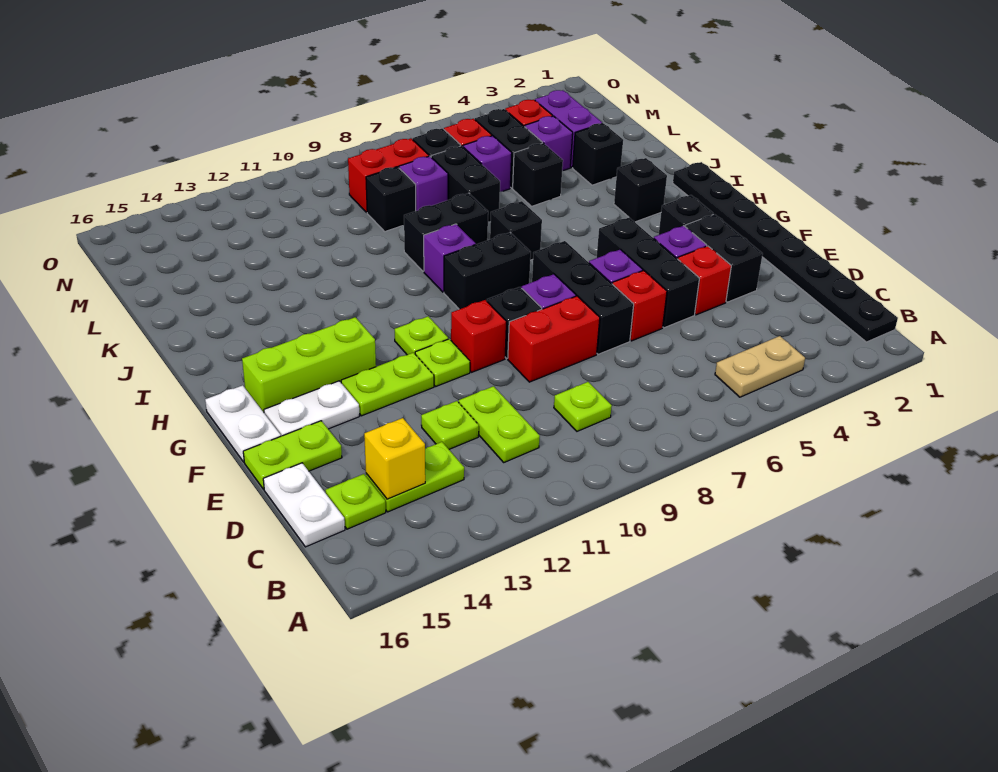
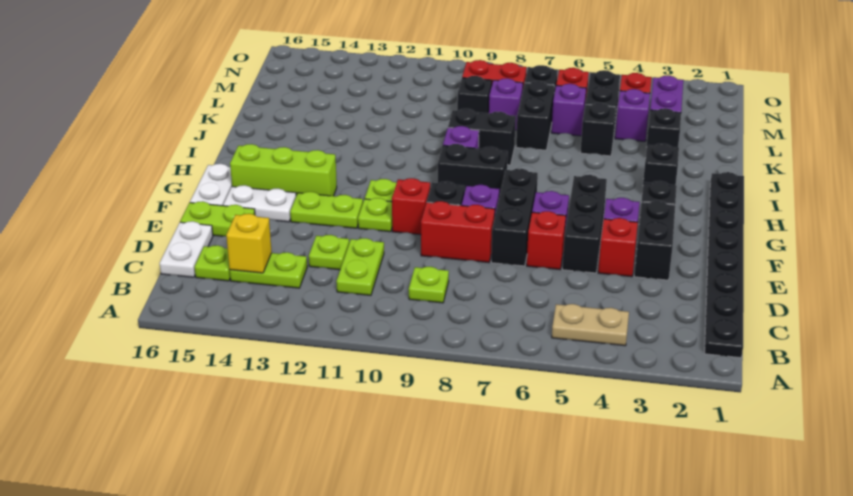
black brick I7 level 1 -> none

